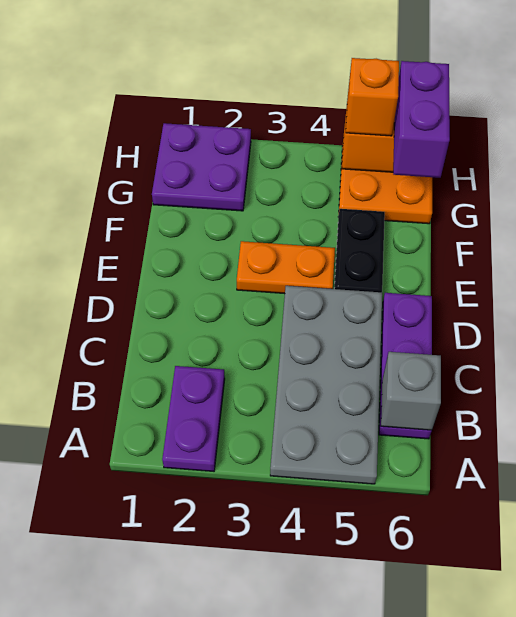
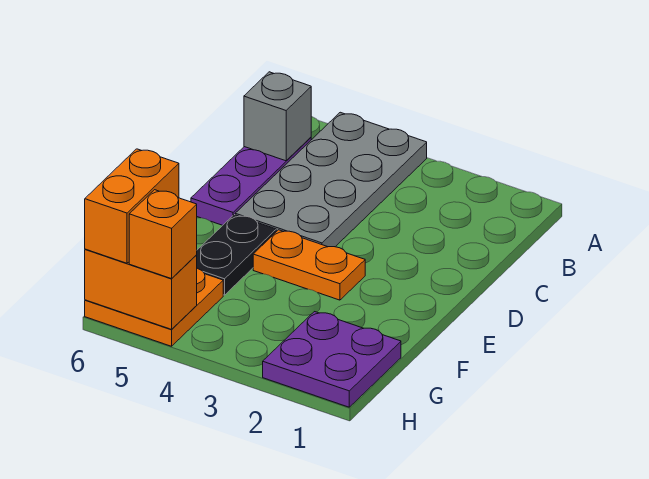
purple plate A2:B2 level 1 -> none
purple brick G6:H6 level 3 -> orange brick G6:H6 level 3

